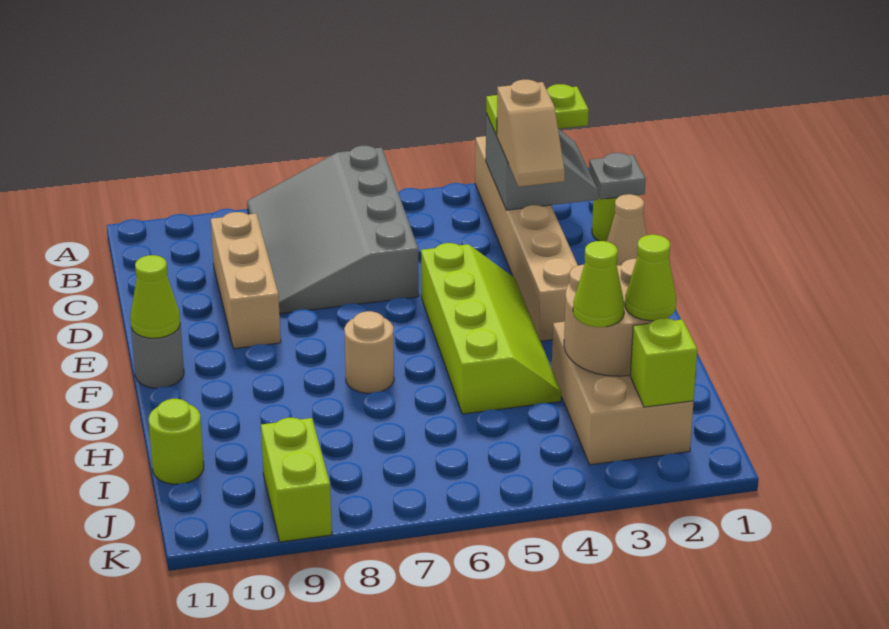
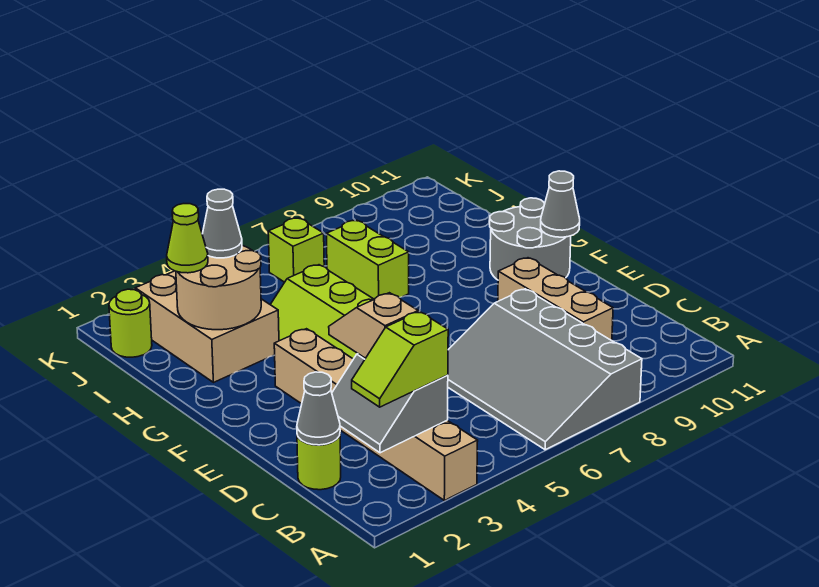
grey slope A6:D8 level 1 top 6 -> grey slope A6:D8 level 1 top 8
lime plate B2:B3 level 3 -> lime slope B2:B3 level 3 top 3
grey plate C1 level 2 -> grey cone C1 level 2
tan cone D1 level 1 -> none
grey round brick F11 level 1 -> grey round brick F10:G11 level 1
lime cone F11 level 2 -> grey cone F11 level 2
tan round brick G7 level 1 -> none
lime cone I3 level 3 -> grey cone I3 level 3
lime round brick I11 level 1 -> lime round brick J1 level 1
lime brick J2 level 2 -> lime brick J6 level 1
lime brick J9:K9 level 1 -> lime brick H7:I7 level 1

